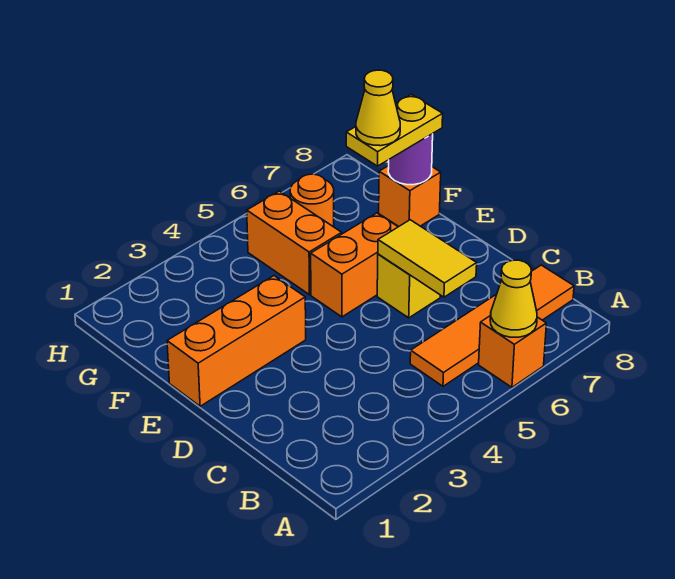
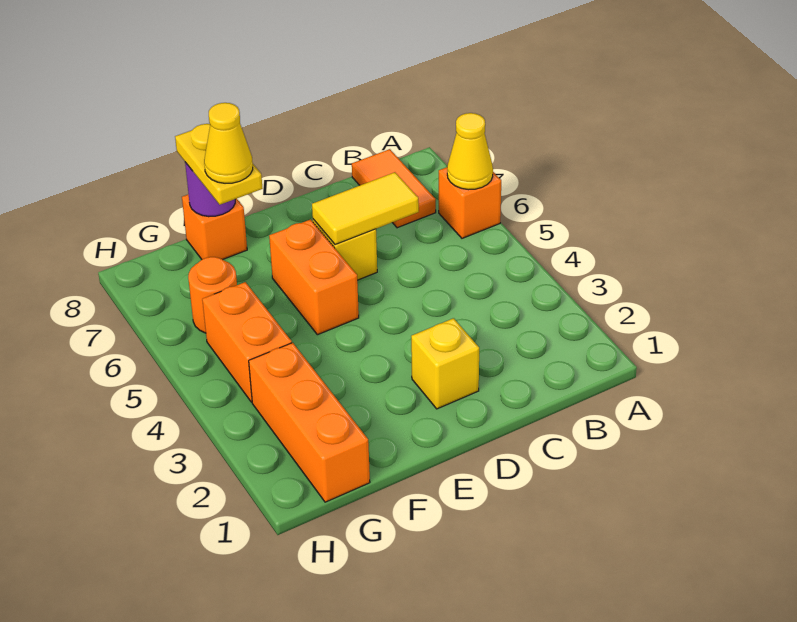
orange tile B5:B8 level 1 -> orange tile B7:B8 level 1
none -> yellow brick D2 level 1
orange brick E1:E3 level 1 -> orange brick G1:G3 level 1
orange brick F5:G5 level 1 -> orange brick G4:G5 level 1

